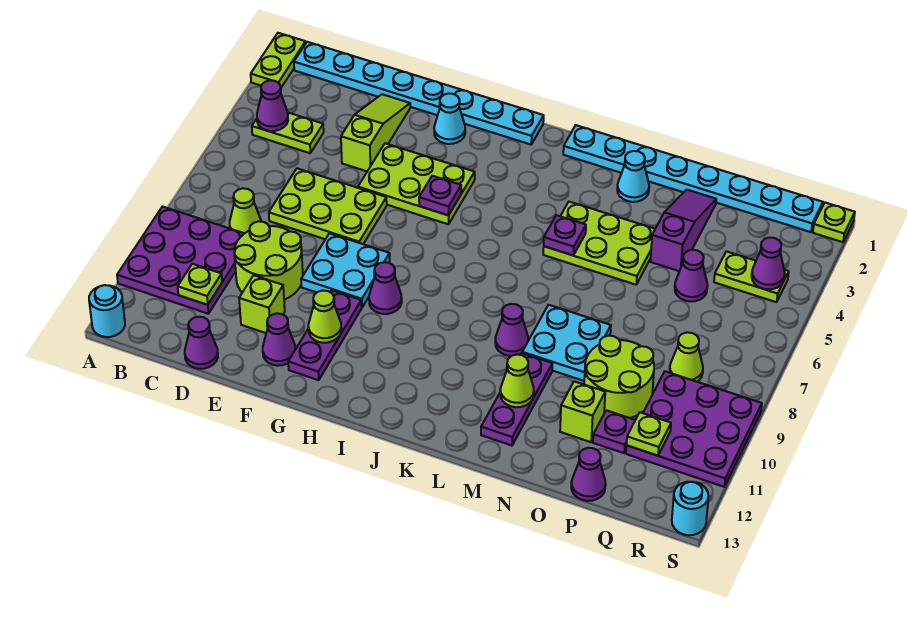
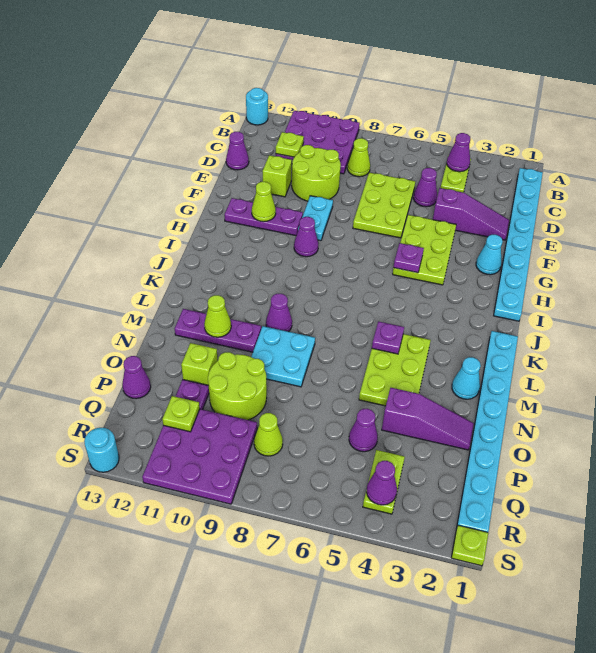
lime plate A1:A2 level 1 -> none
lime slope E2:E4 level 1 top 4 -> purple slope E2:E4 level 1 top 4
cyan plate F8:G9 level 1 -> cyan plate F9:G9 level 1
purple cone F12 level 1 -> purple cone D5 level 1

